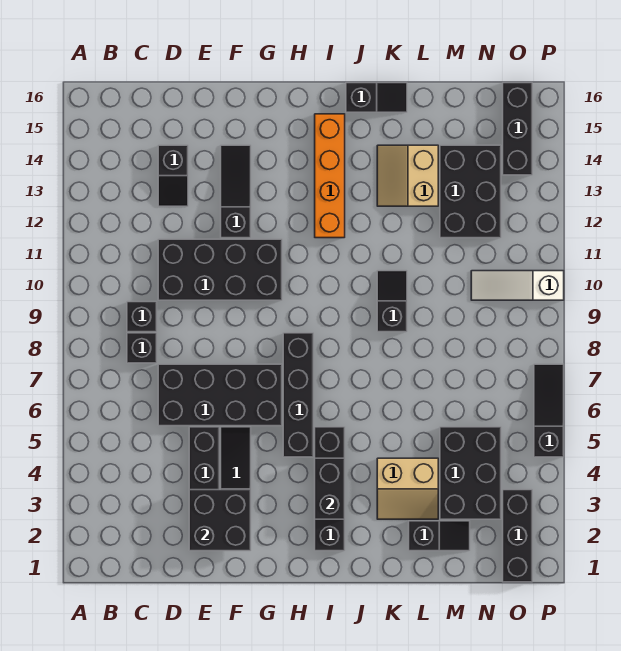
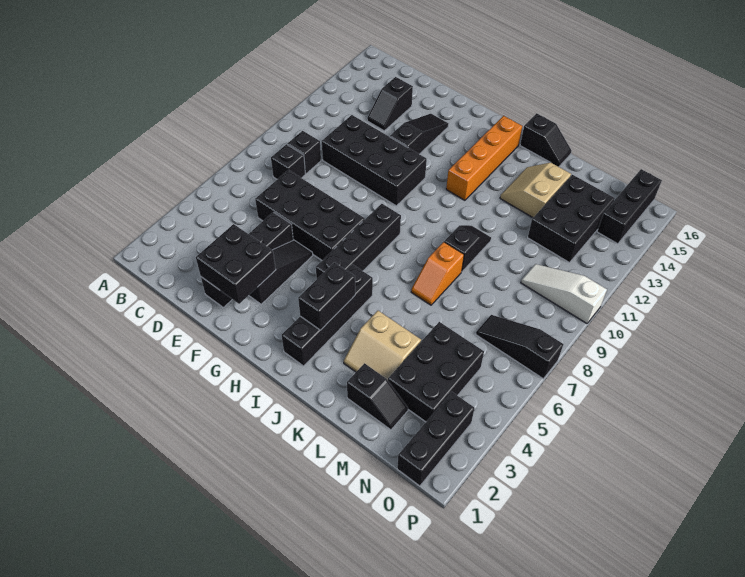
none -> orange slope K7:K8 level 1 top 8
black slope P5:P7 level 1 top 5 -> black slope N7:P7 level 1 top P

